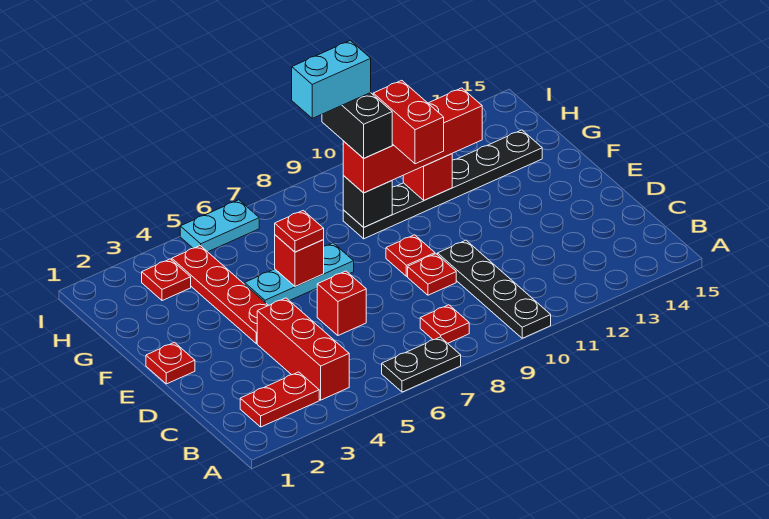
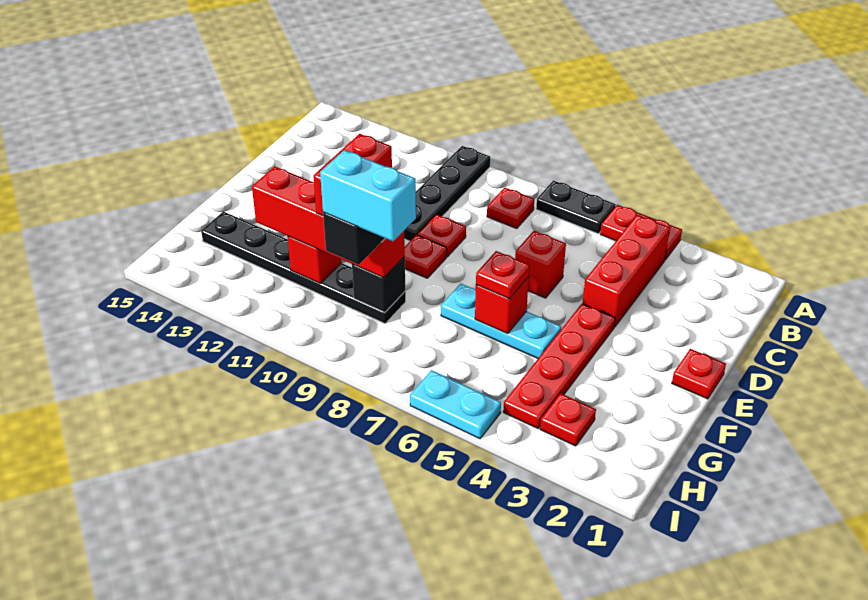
red plate B2:B3 level 1 -> red plate A4:A5 level 1

